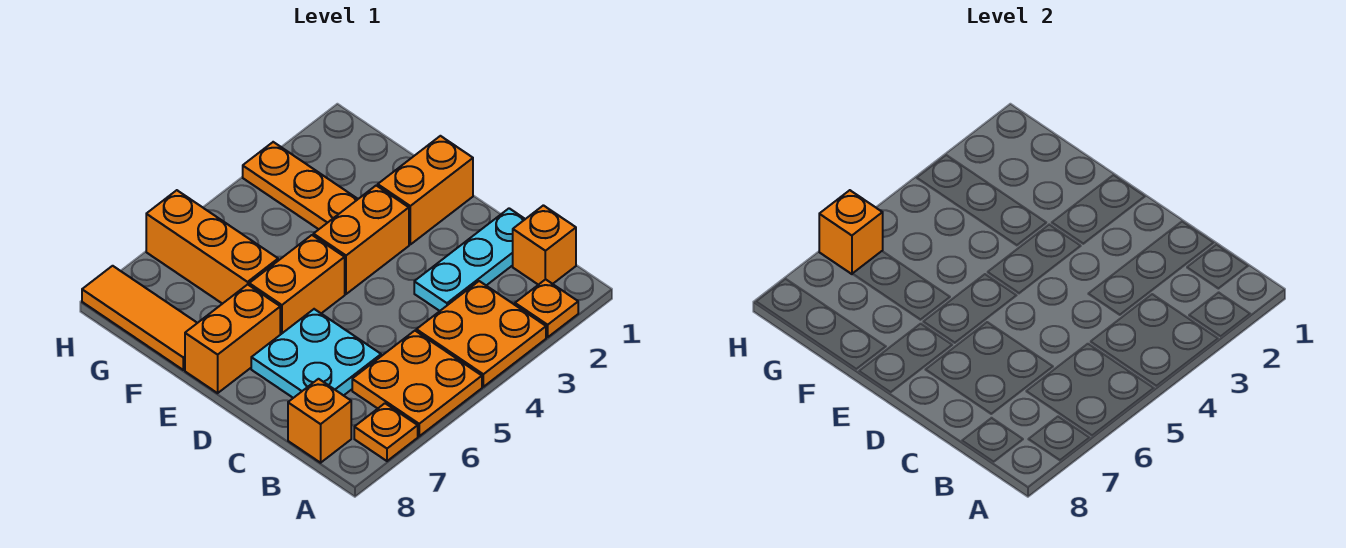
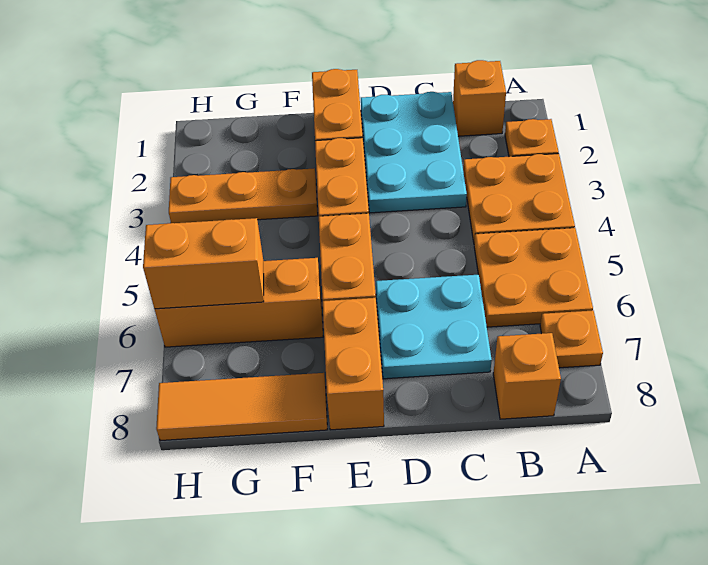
cyan plate C1:C3 level 1 -> cyan plate C1:D3 level 1
orange brick H6 level 2 -> orange brick G6:H6 level 2

